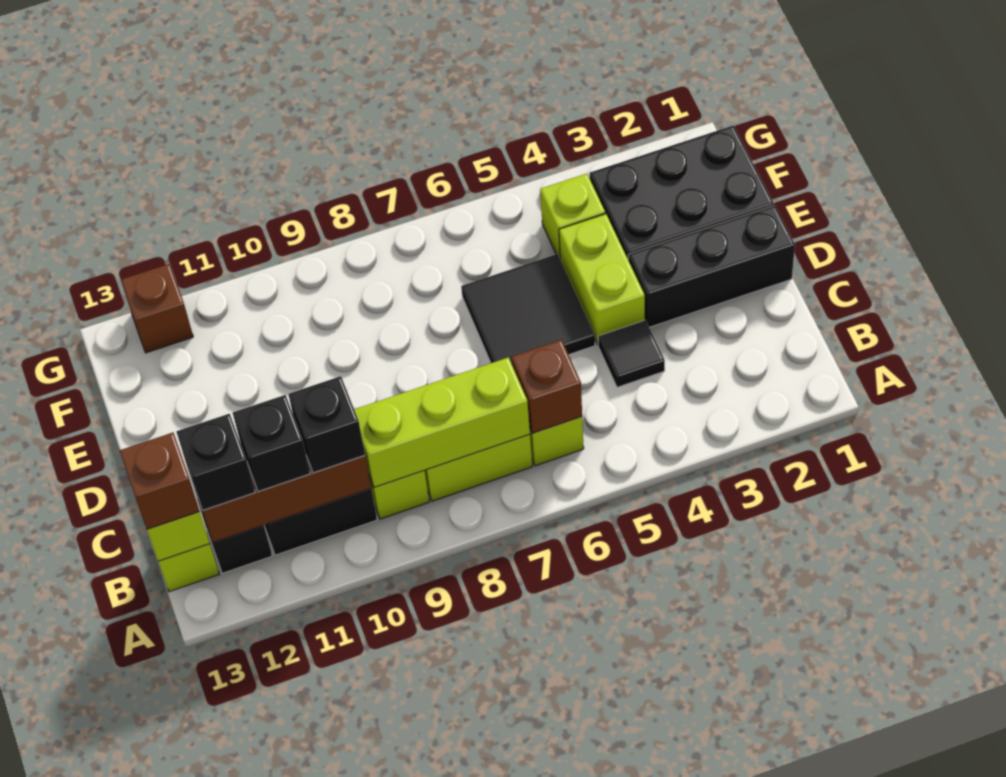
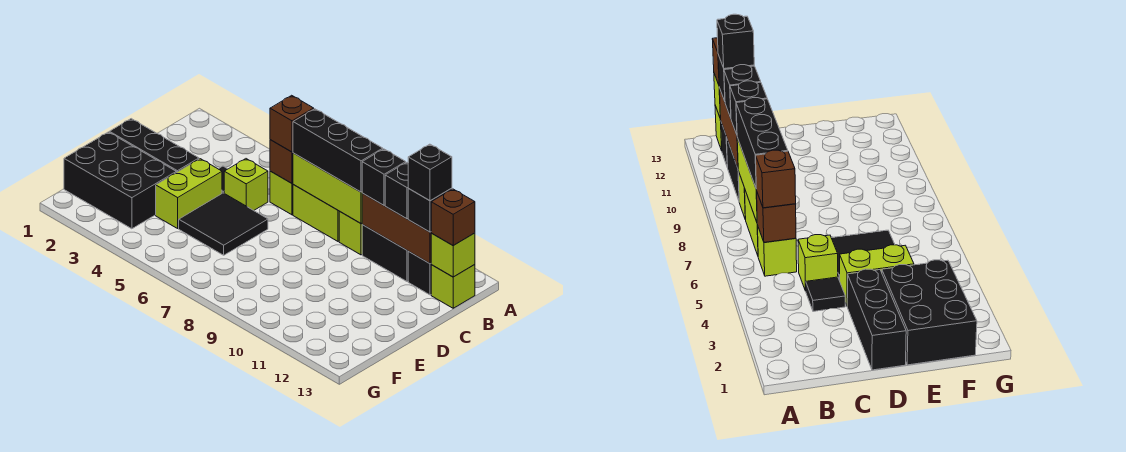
none -> black brick B7:B9 level 3
none -> black brick B12 level 4
lime brick F4 level 1 -> lime brick C5 level 1
brown brick G12 level 1 -> brown brick B6 level 3

